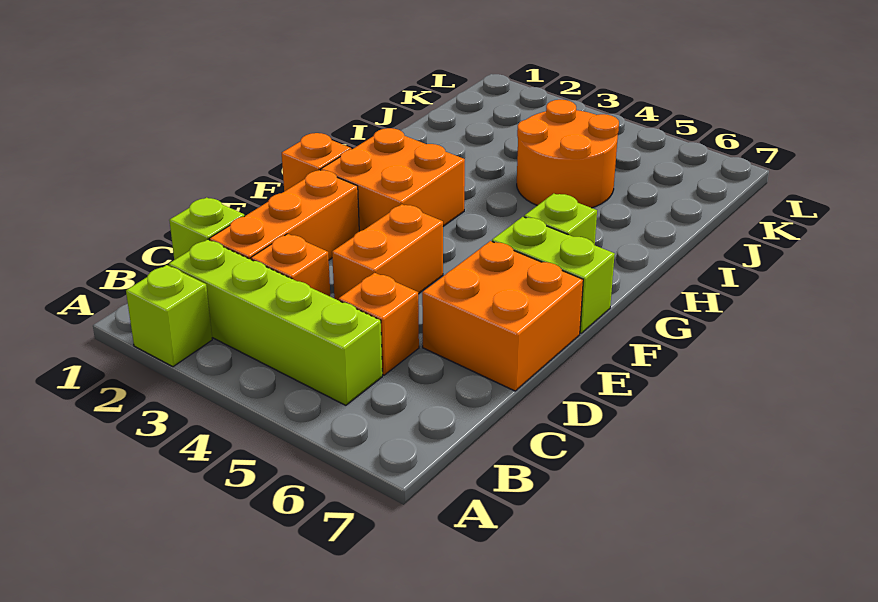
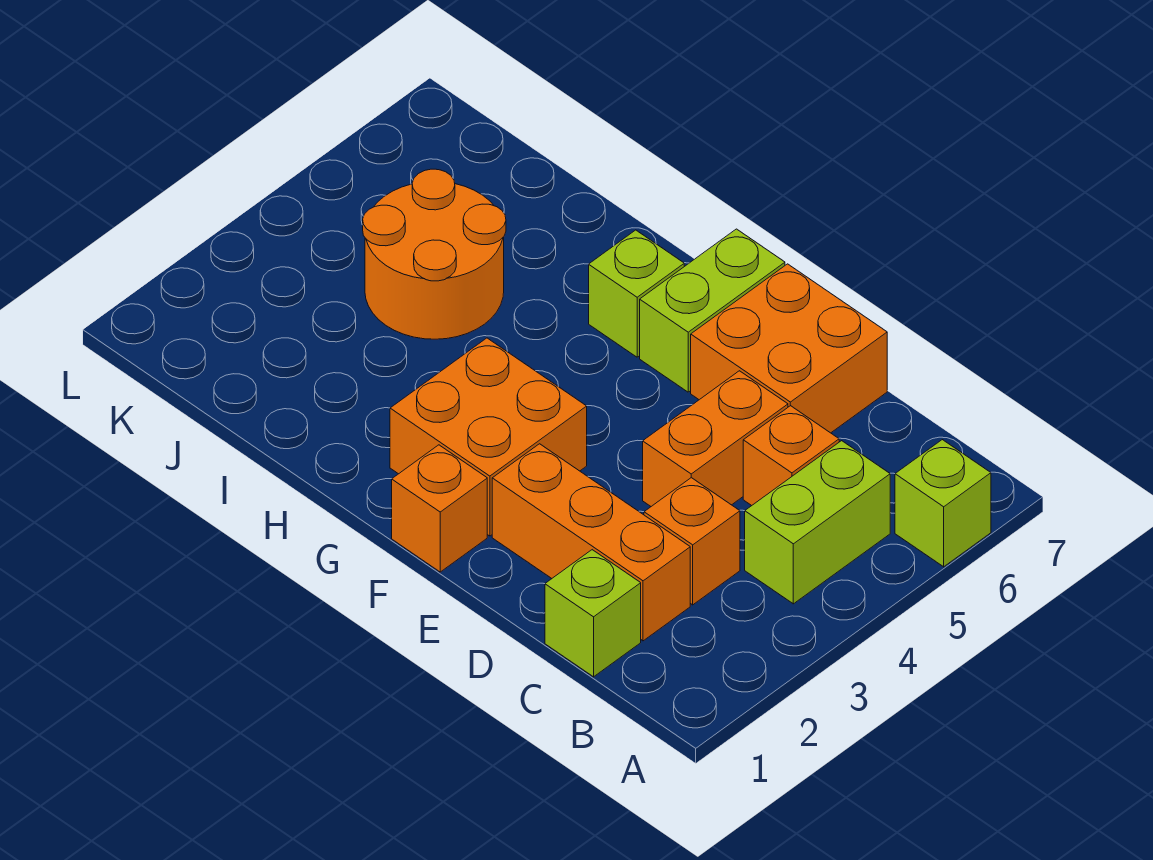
lime brick A2 level 1 -> lime brick A6 level 1
lime brick B2:B5 level 1 -> lime brick B4:B5 level 1
orange brick D4:E4 level 1 -> orange brick D4:D5 level 1

